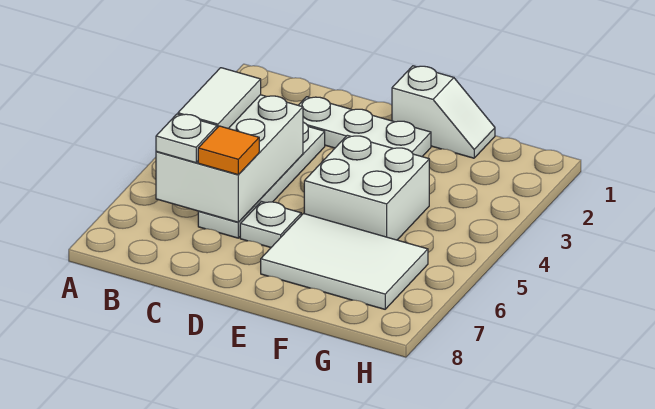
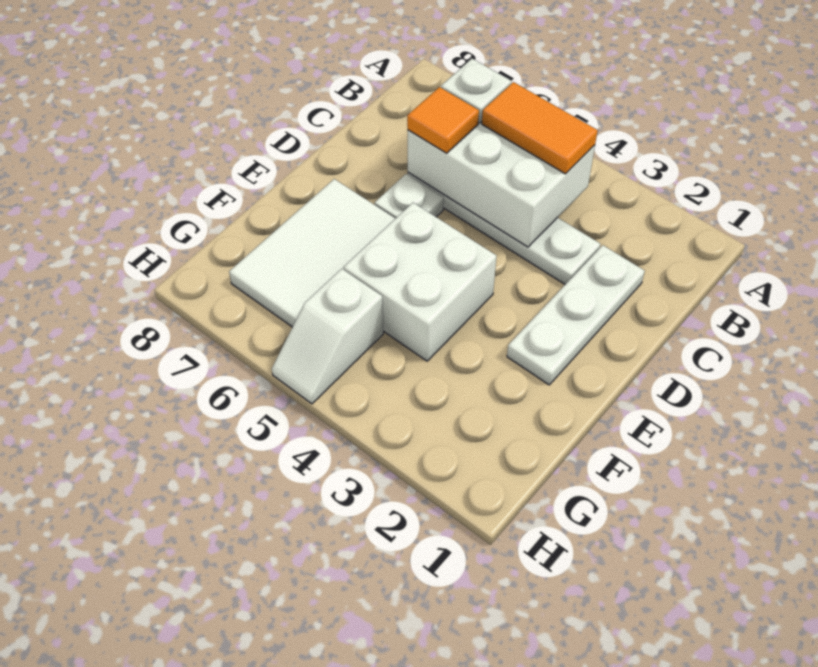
white tile B4:B5 level 3 -> orange tile B4:B5 level 3
white slope E1:F1 level 1 top E -> white slope G5:H5 level 1 top G

